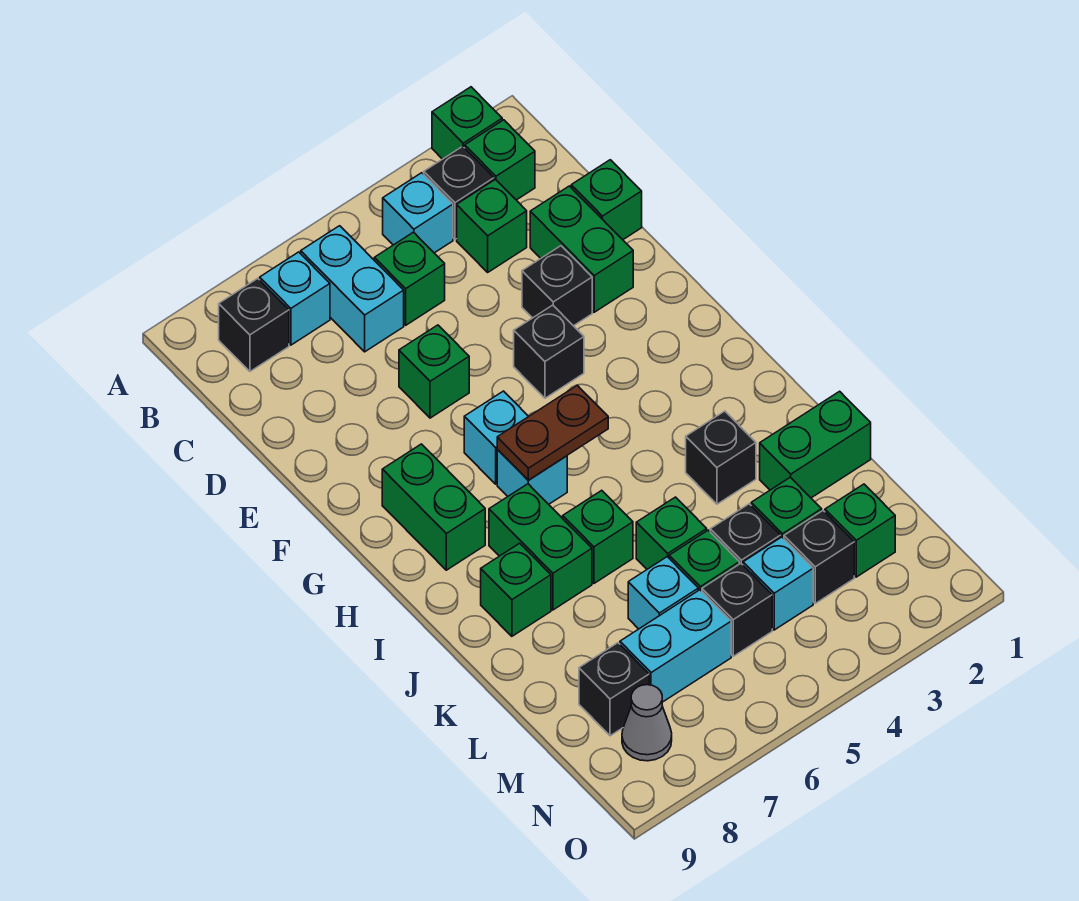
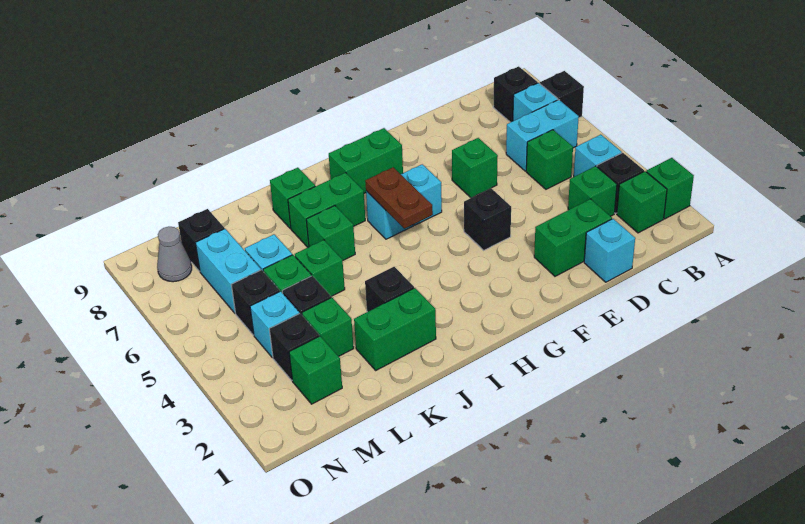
green brick D1 level 1 -> cyan brick D1 level 1
black brick E3 level 1 -> black brick A7 level 1
green brick K1:K2 level 1 -> green brick J2:K2 level 1

